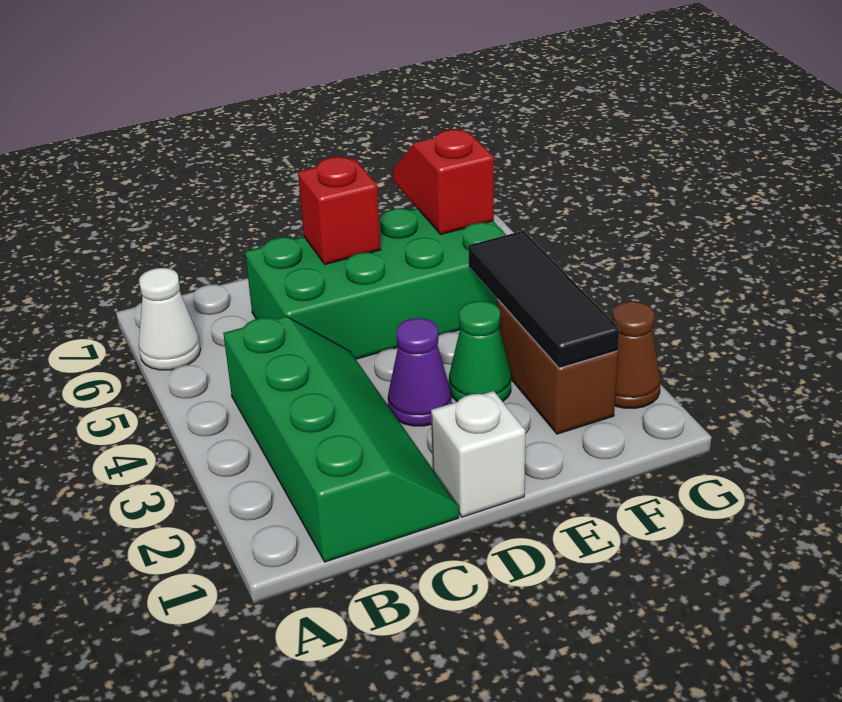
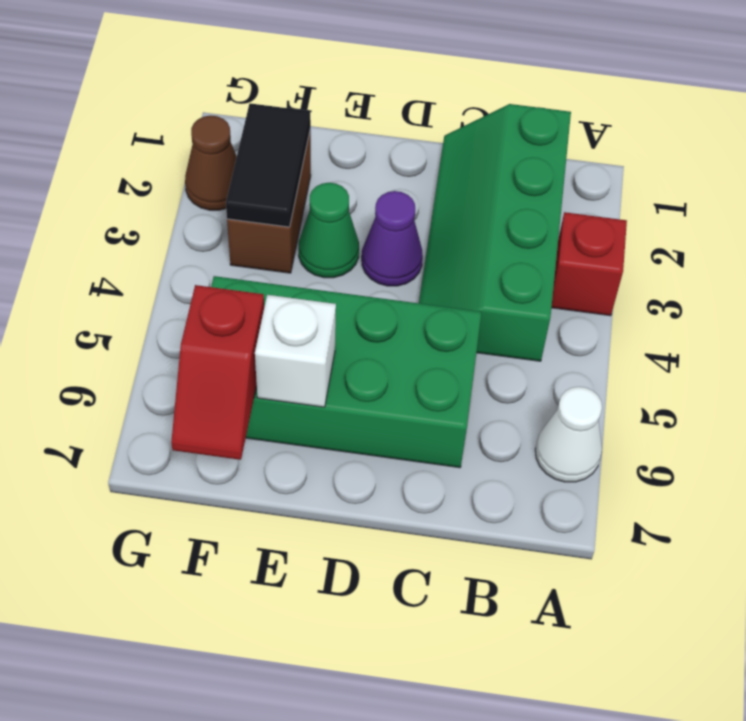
white brick D1 level 1 -> white brick E6 level 2
red brick D6 level 2 -> red brick A3 level 1
black tile F2:F4 level 2 -> black tile F2:F3 level 2

